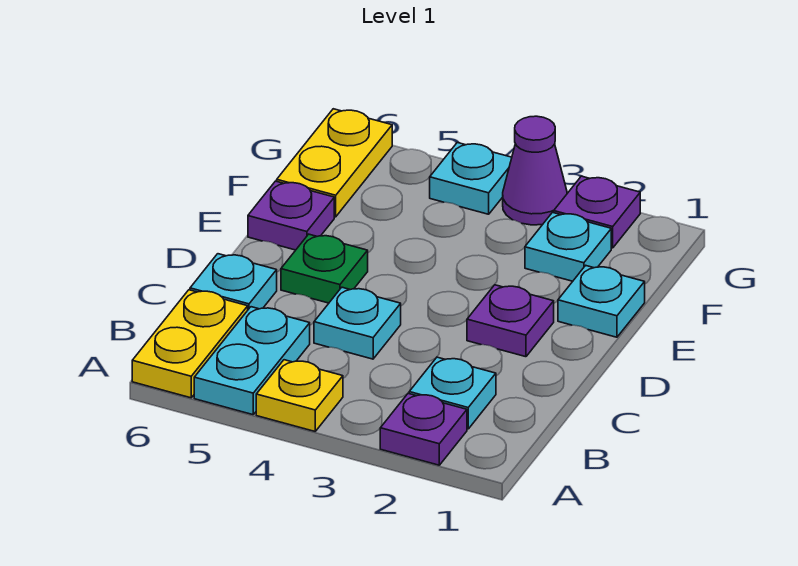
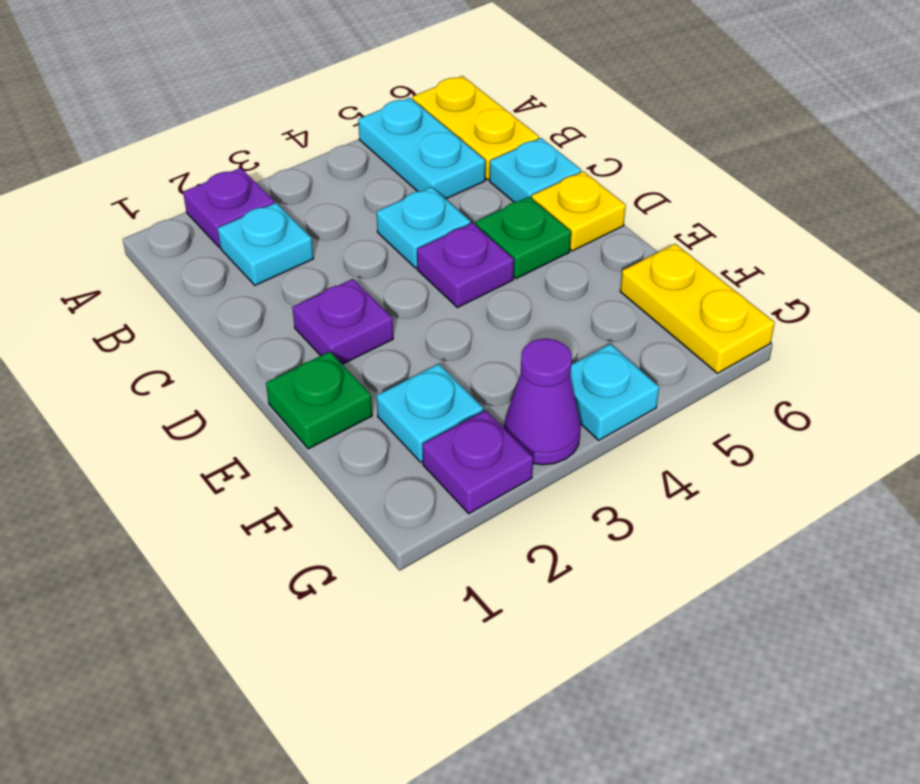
yellow plate A4 level 1 -> yellow plate D6 level 1
cyan plate E1 level 1 -> green plate E1 level 1
purple plate E6 level 1 -> purple plate D4 level 1

